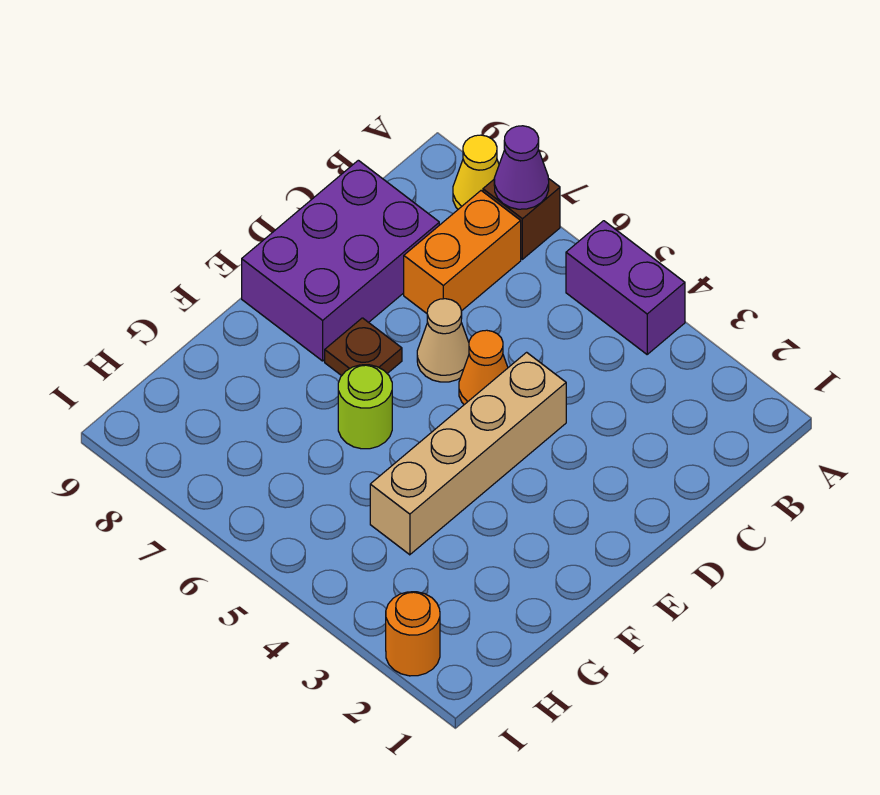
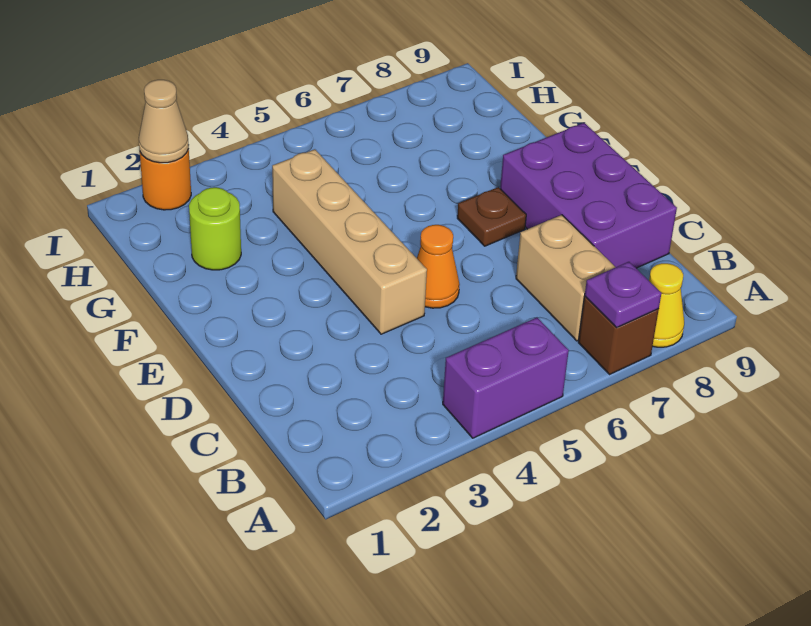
purple cone A7 level 2 -> purple plate A7 level 2
orange brick B7:C7 level 1 -> tan brick B7:C7 level 1
tan cone D6 level 1 -> tan cone I2 level 2
lime round brick F6 level 1 -> lime round brick G2 level 1

